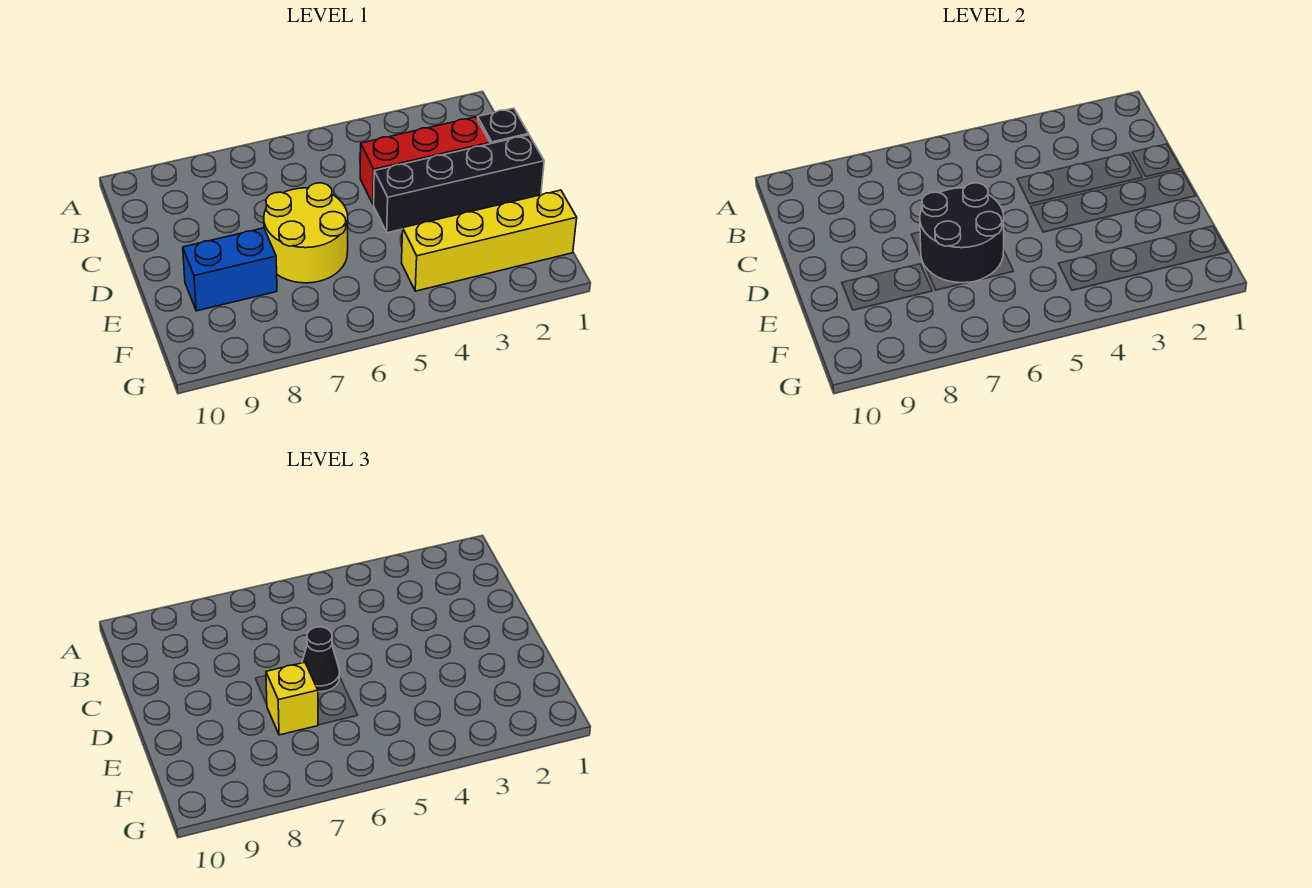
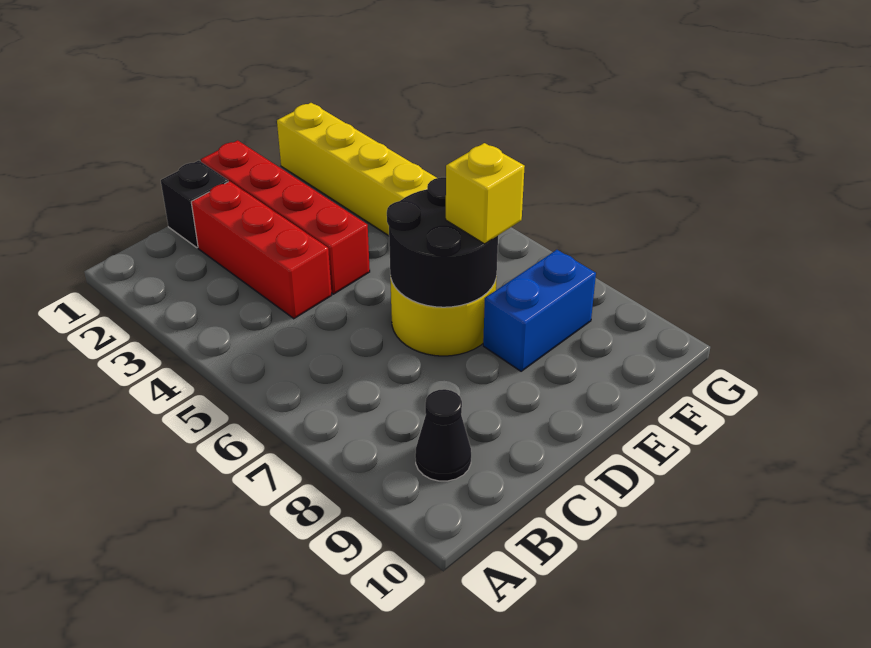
black brick D1:D4 level 1 -> red brick D1:D4 level 1
black cone D6 level 3 -> black cone B9 level 1
blue brick E8:E9 level 1 -> blue brick E8:F8 level 1

